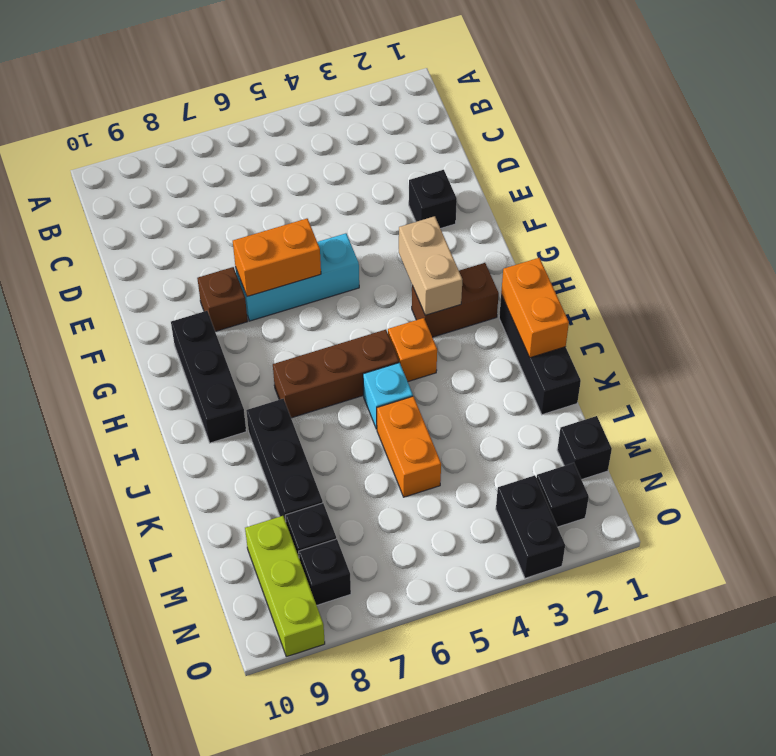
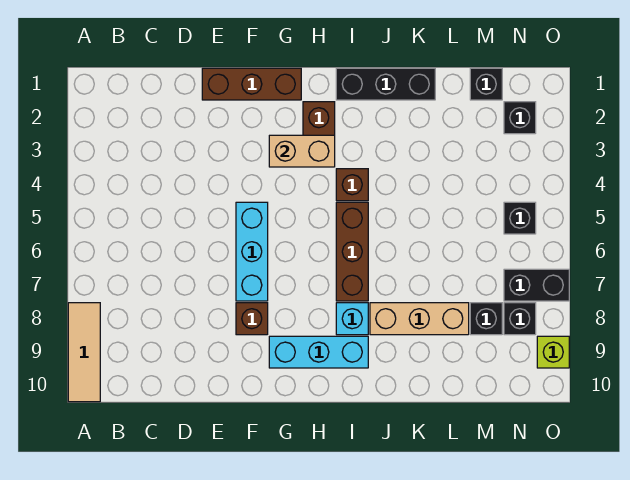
none -> tan tile A8:A10 level 1
none -> brown brick E1:G1 level 1
black brick E2 level 1 -> black brick N5 level 1
orange brick F6:F7 level 2 -> none
black brick G9:I9 level 1 -> cyan brick G9:I9 level 1
orange brick I1:J1 level 2 -> none
orange brick I4 level 1 -> brown brick I4 level 1
cyan brick J5 level 1 -> cyan brick I8 level 1
black brick J8:L8 level 1 -> tan brick J8:L8 level 1
orange brick K5:L5 level 1 -> none
lime brick M9:O9 level 1 -> lime brick O9 level 1
black brick N3:O3 level 1 -> black brick N7:O7 level 1

